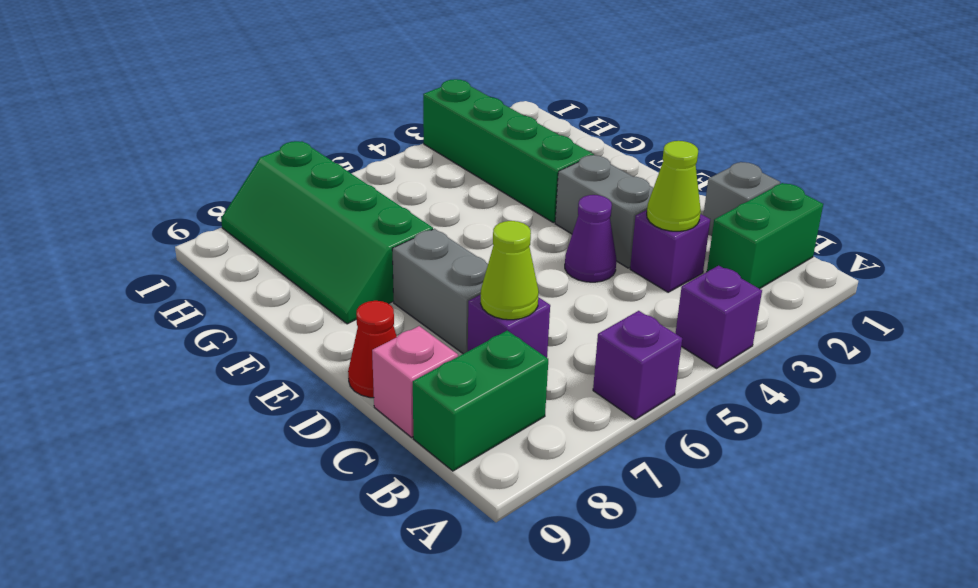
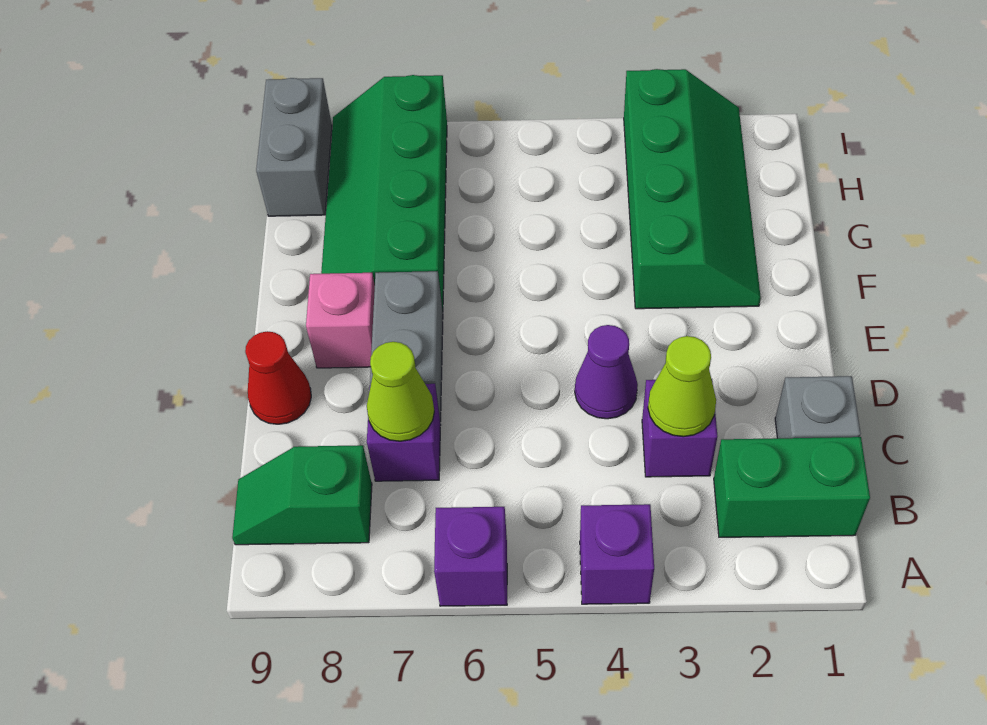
green brick B8:B9 level 1 -> green slope B8:B9 level 1 top 8
pink brick C9 level 1 -> pink brick E8 level 1
grey brick D3:E3 level 1 -> grey brick H9:I9 level 1

